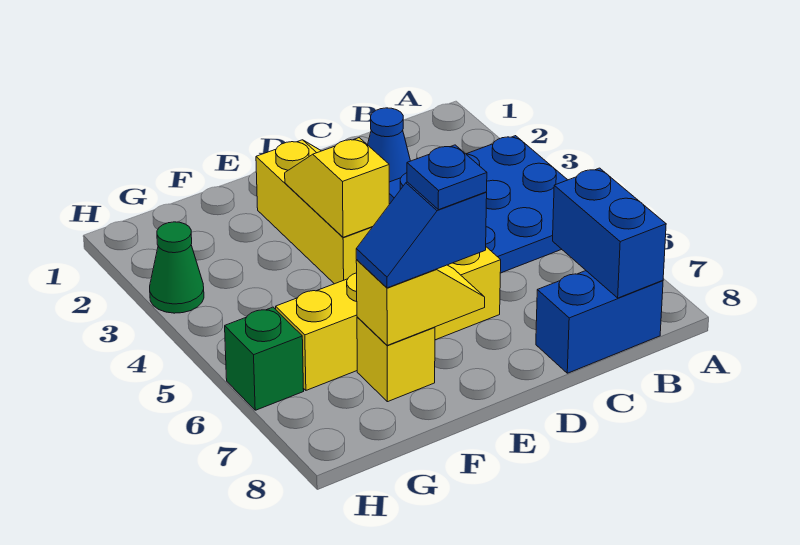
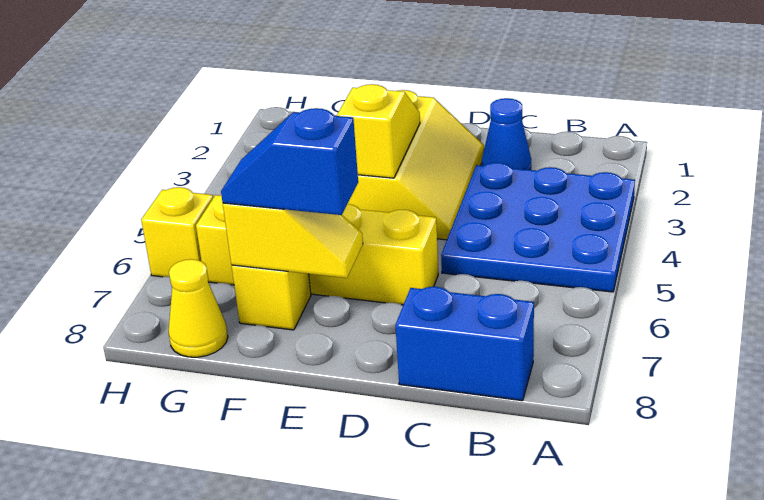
blue brick B7:B8 level 2 -> none
blue plate E7 level 4 -> none
none -> yellow cone G8 level 1
green cone H3 level 1 -> none
green brick H6 level 1 -> yellow brick H6 level 1

